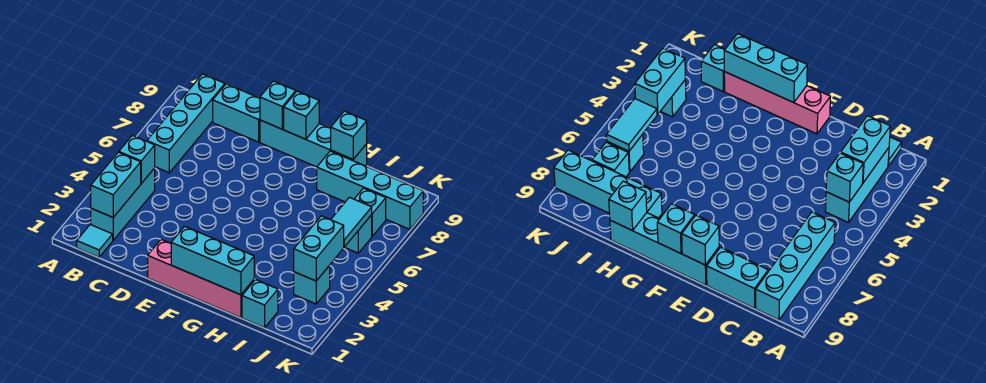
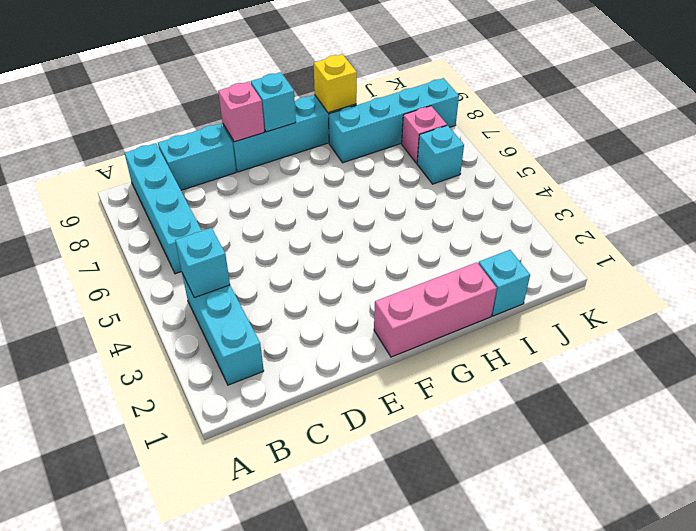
cyan tile B1 level 1 -> none
cyan brick B2:B3 level 2 -> none
pink brick E1:H1 level 1 -> pink brick F1:H1 level 1
cyan brick E9 level 2 -> pink brick E9 level 2
cyan brick F1:H1 level 2 -> none
cyan brick H9 level 2 -> yellow brick H9 level 2
cyan brick J3 level 1 -> none
cyan brick J3:J4 level 2 -> none
cyan tile J5:J6 level 2 -> none
cyan brick J7 level 1 -> pink brick J7 level 1

